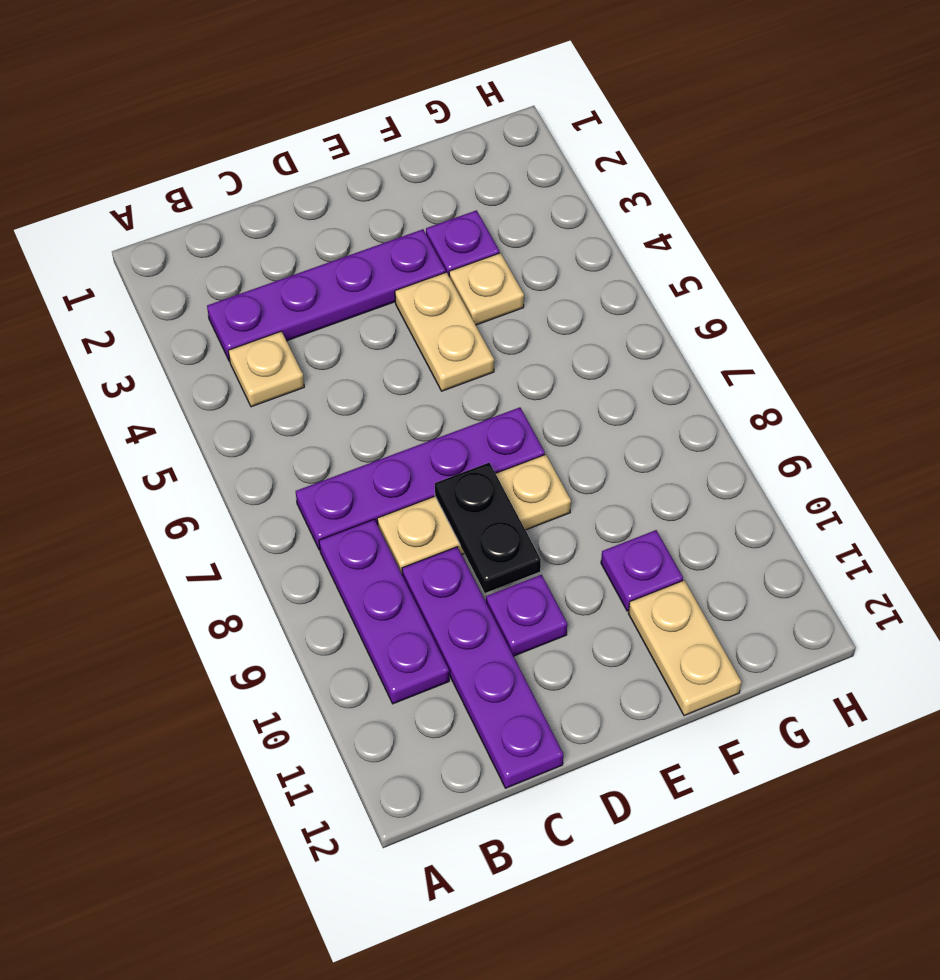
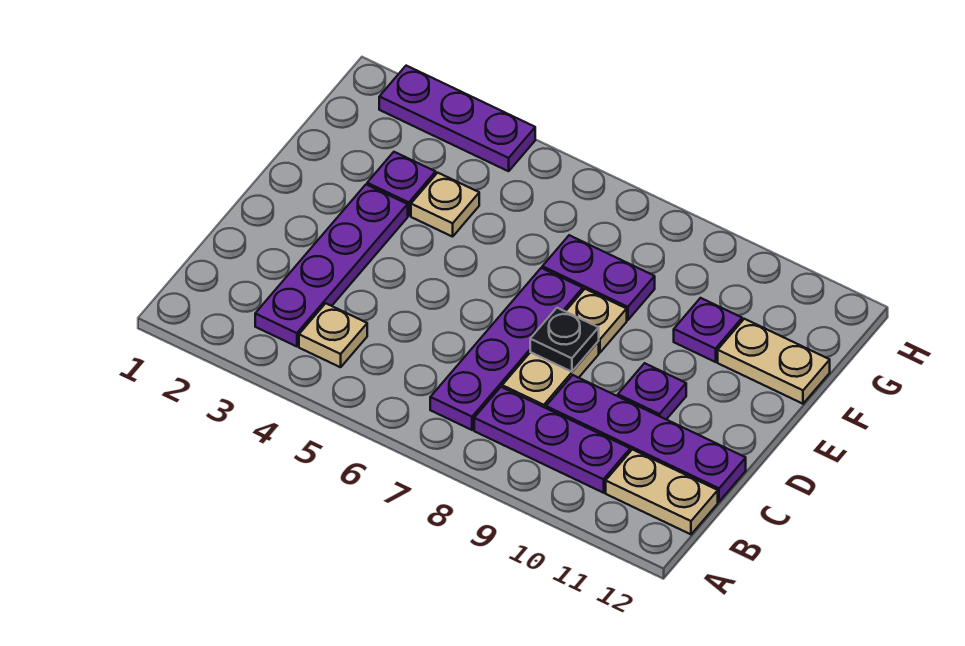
black plate D8:D9 level 2 -> black plate D8 level 2
tan plate E4:E5 level 1 -> tan plate B11:B12 level 1
none -> purple plate F7:F8 level 1
none -> purple plate H2:H4 level 1

